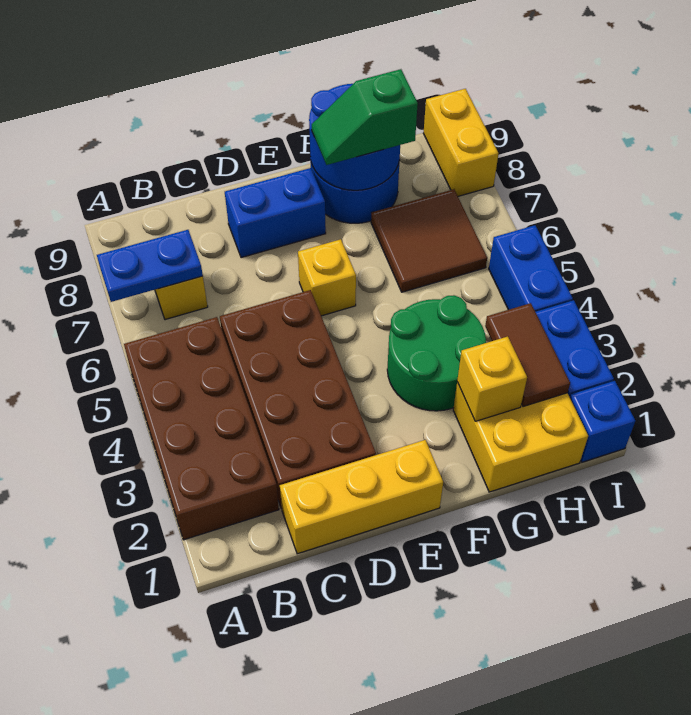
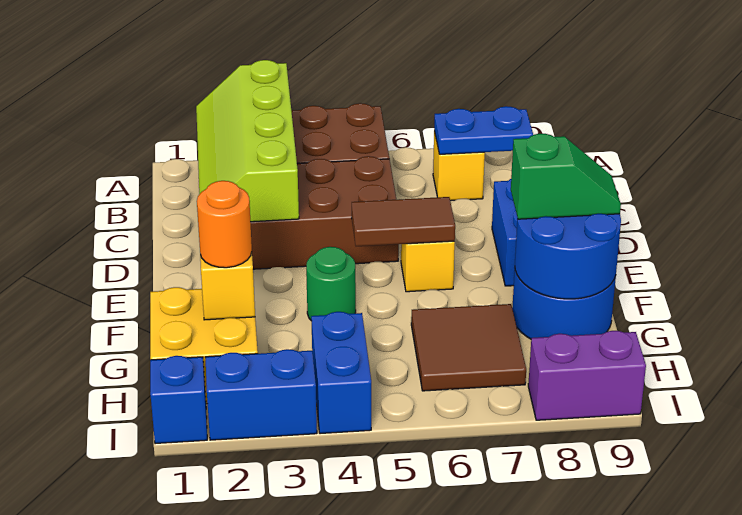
none -> lime slope A2:D3 level 2 top 3
blue plate A7:B7 level 2 -> blue plate B7:B8 level 2
yellow brick C1:E1 level 1 -> none
green round brick F3:G4 level 1 -> green round brick F4 level 1
green slope F8:G8 level 3 top G -> green slope F8:F9 level 3 top 8
none -> orange round brick G2 level 3
brown tile H2:H3 level 2 -> brown tile E5:E6 level 2
blue brick I4:I5 level 1 -> blue brick H4:I4 level 1
yellow brick I8:I9 level 1 -> purple brick I8:I9 level 1

